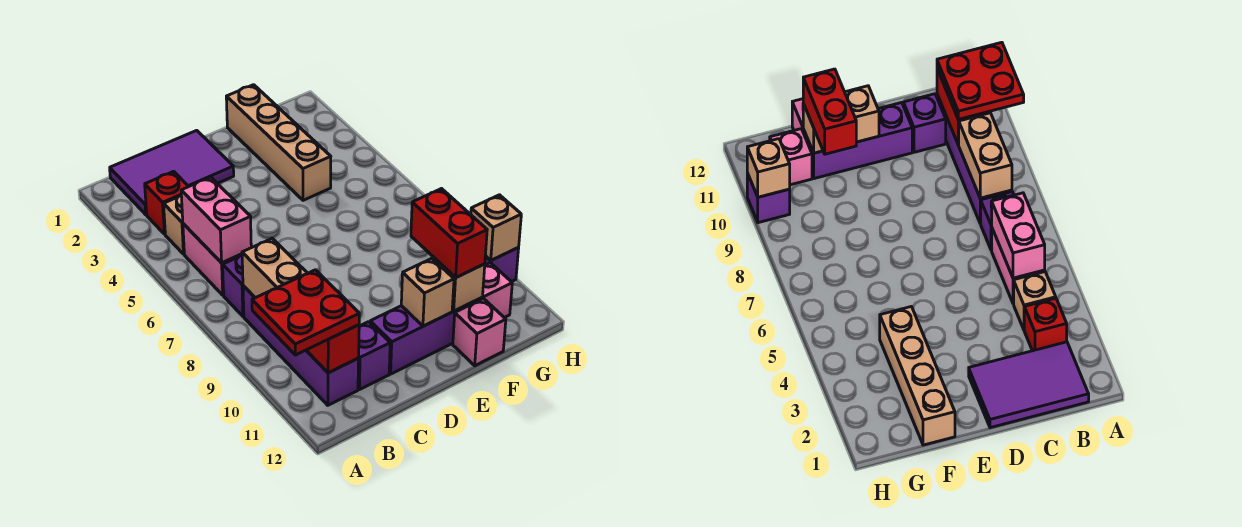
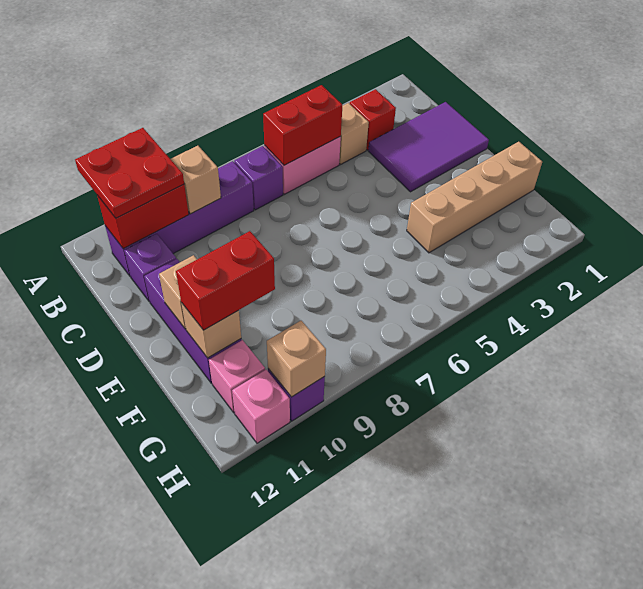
purple tile B1:D2 level 1 -> purple tile C1:D3 level 1
pink brick B5:B6 level 2 -> red brick B5:B6 level 2
tan brick B8:B9 level 2 -> tan brick B9 level 2
pink brick F12 level 1 -> pink brick H11 level 1

